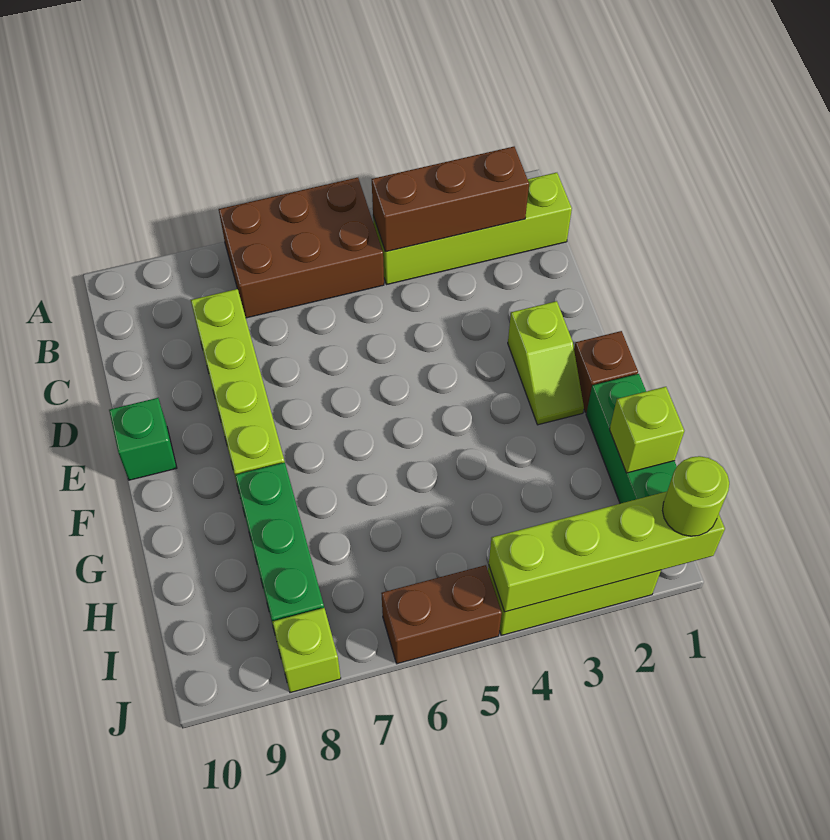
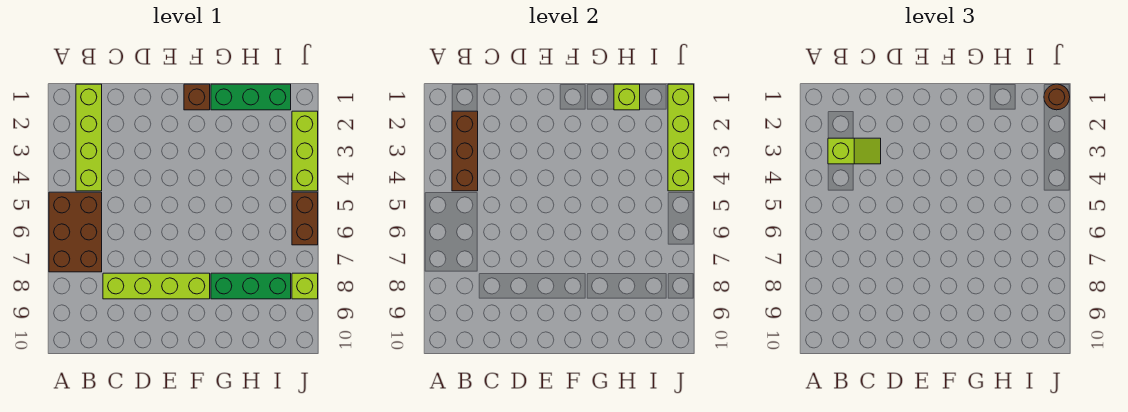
lime slope E2:F2 level 1 top E -> lime slope B3:C3 level 3 top B
green brick E10 level 1 -> none
lime round brick J1 level 3 -> brown round brick J1 level 3

